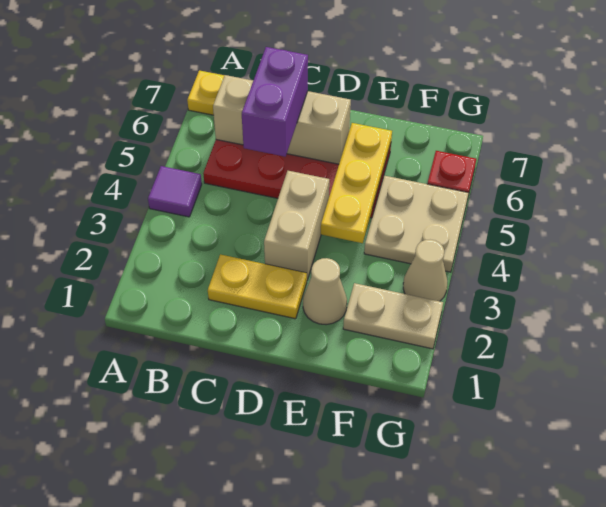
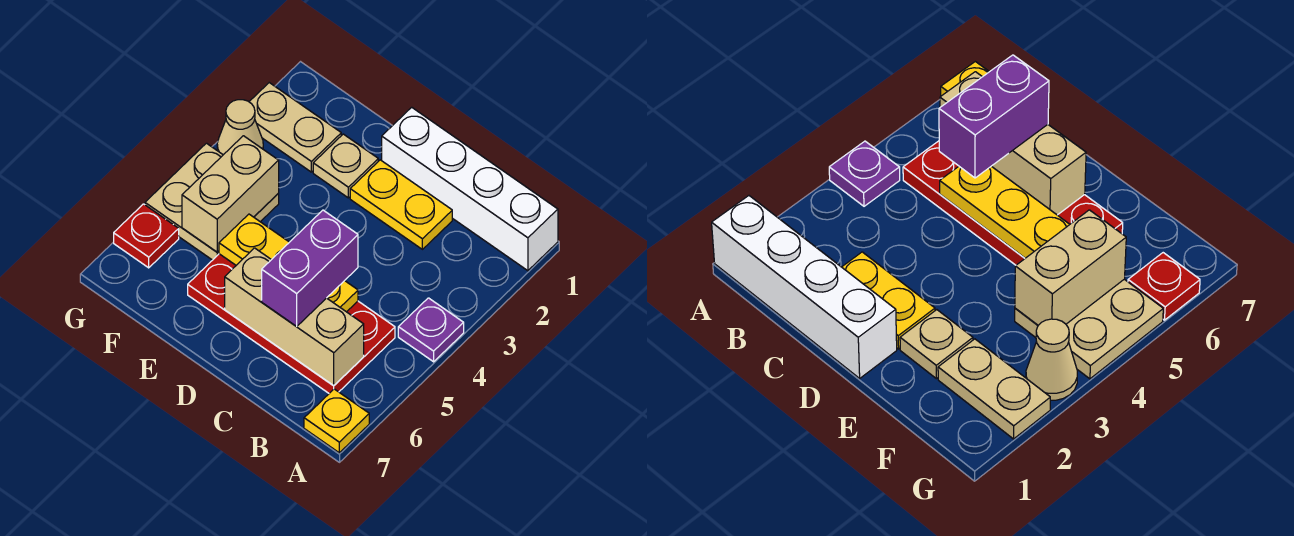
none -> white brick A1:D1 level 1
purple tile A4 level 1 -> purple plate A4 level 1
tan brick D3:D4 level 1 -> tan brick F4:F5 level 2
tan cone E2 level 1 -> tan plate E2 level 1
yellow plate E4:E6 level 2 -> yellow plate C5:E5 level 2

